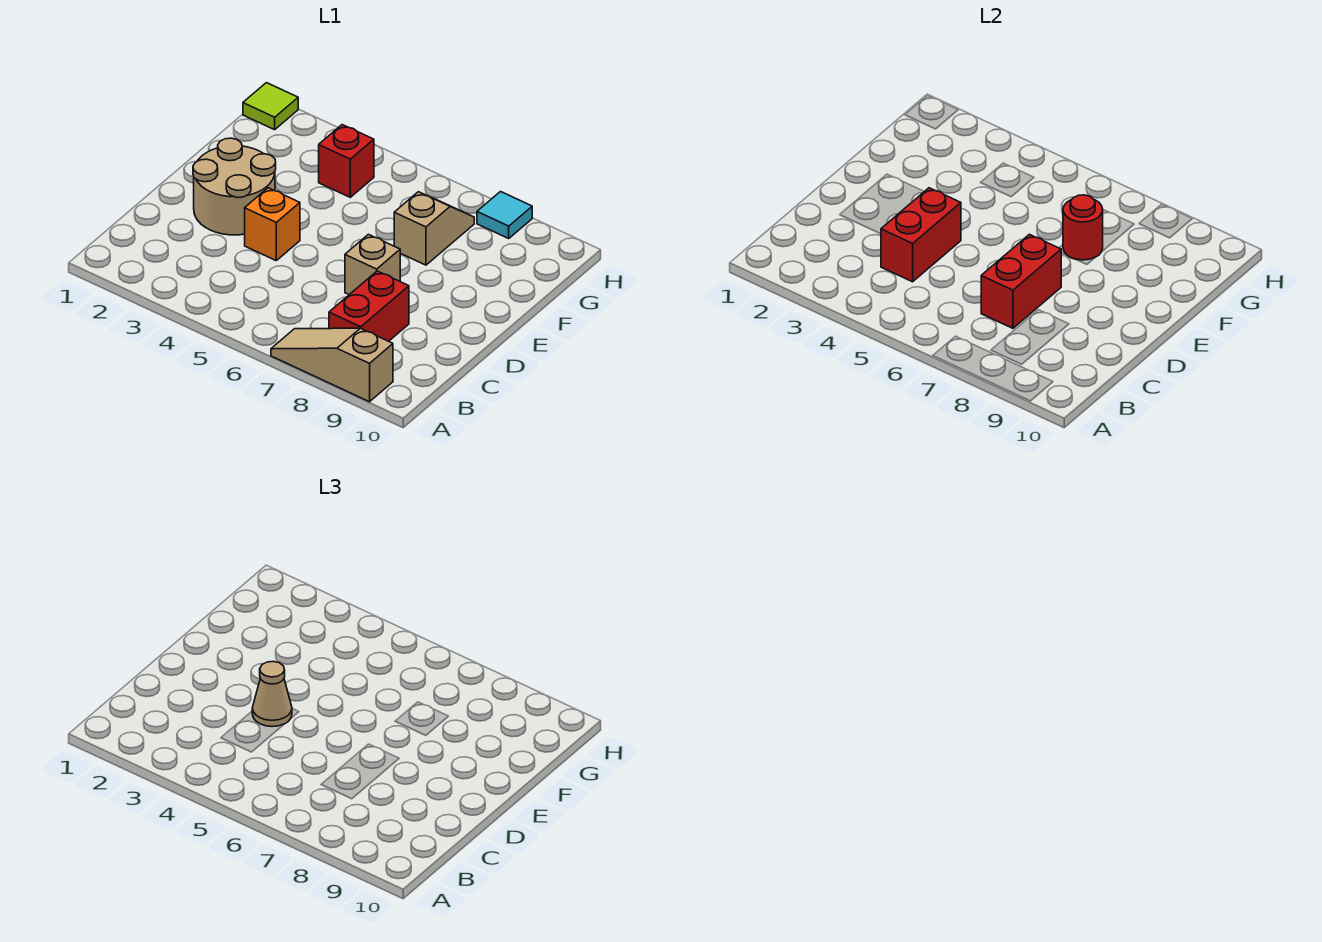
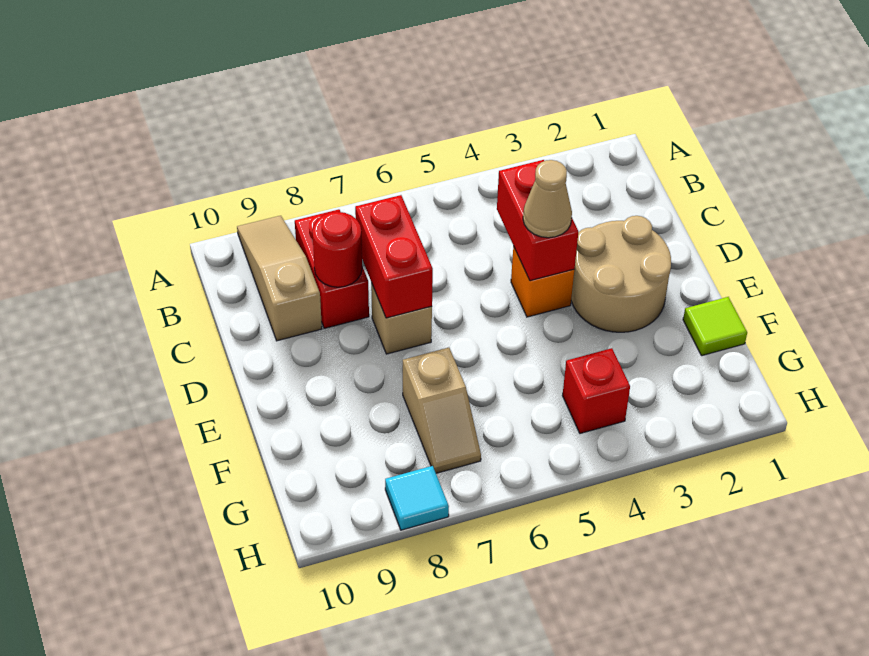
tan slope A7:A9 level 1 top 9 -> tan slope A9:C9 level 1 top C
red round brick F7 level 2 -> red round brick C8 level 2
lime tile H1 level 1 -> lime tile F1 level 1

